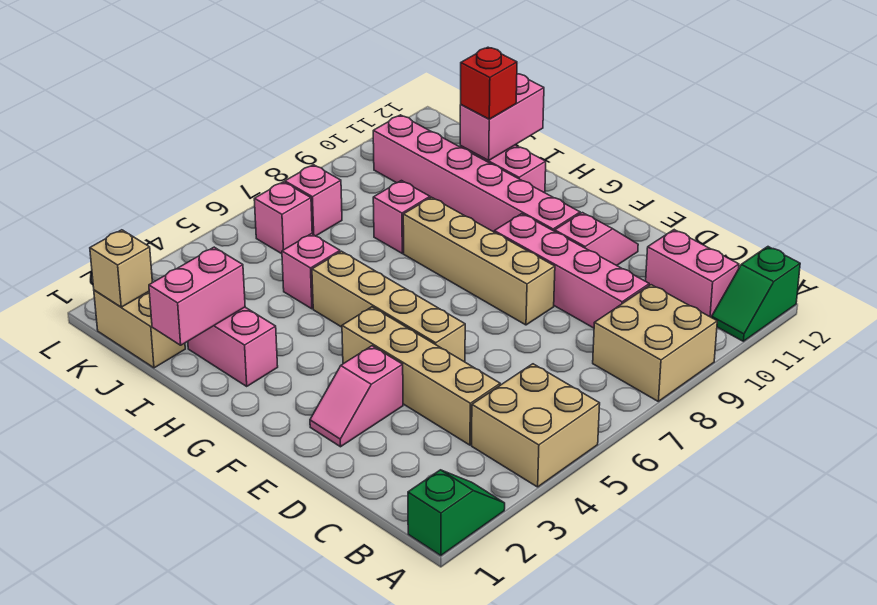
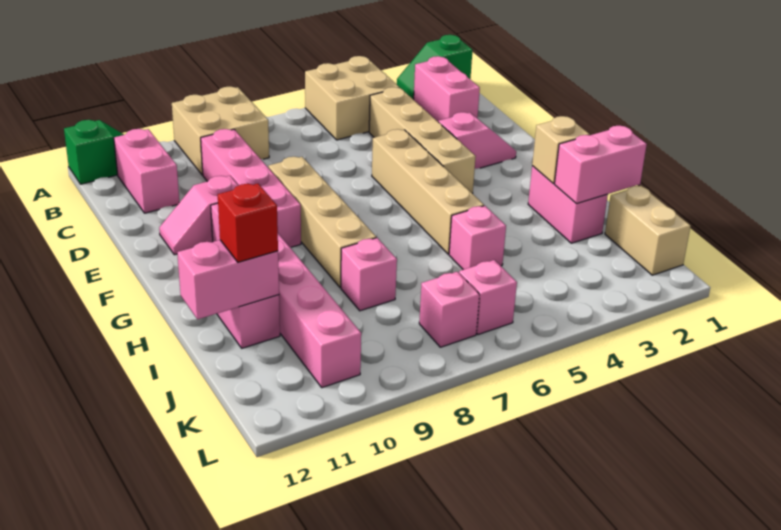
none -> pink brick B2:C2 level 1
tan brick K1 level 2 -> tan brick H2 level 2

